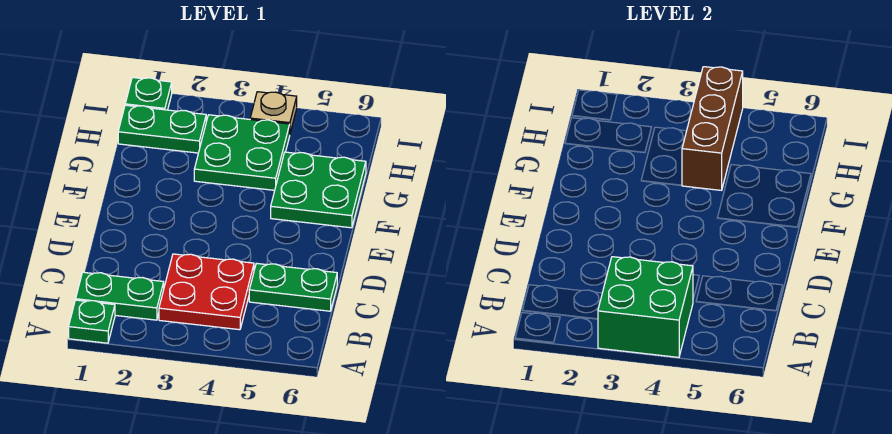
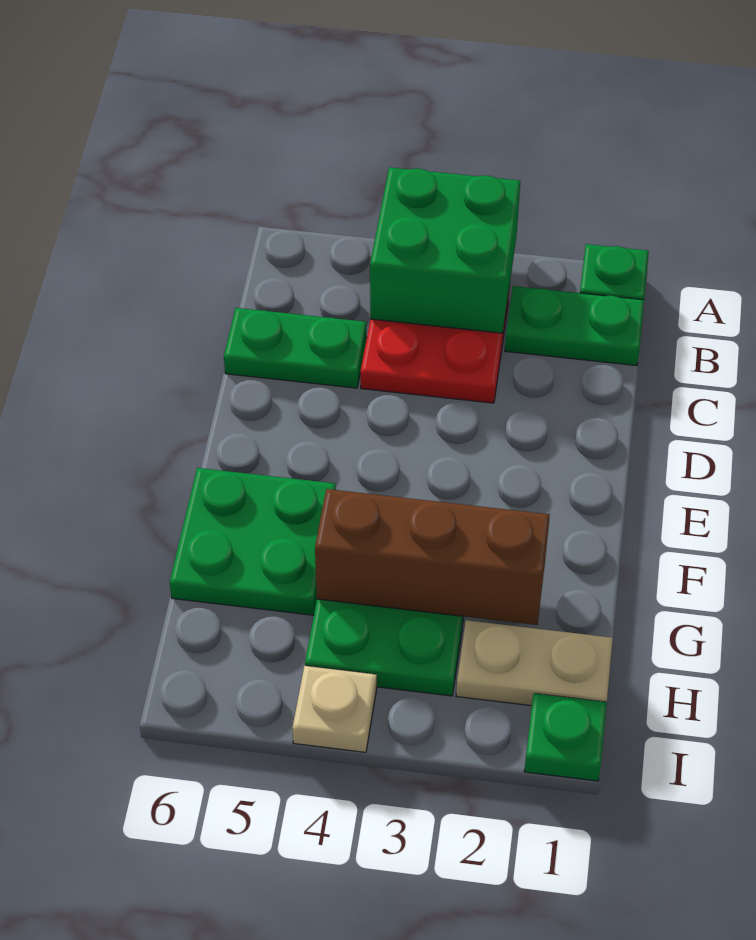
brown brick G4:I4 level 2 -> brown brick G2:G4 level 2
green plate H1:H2 level 1 -> tan plate H1:H2 level 1

